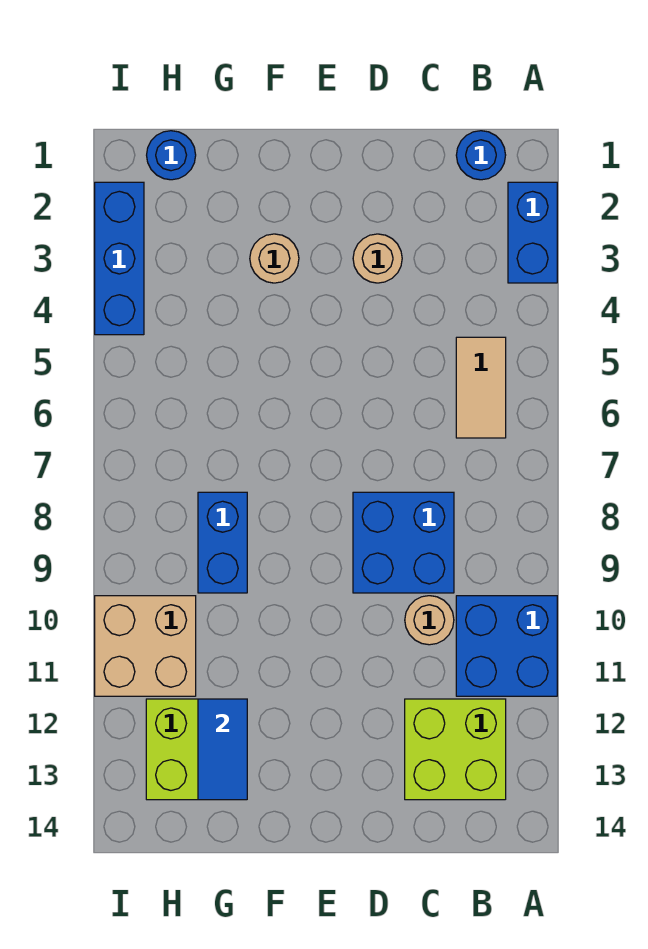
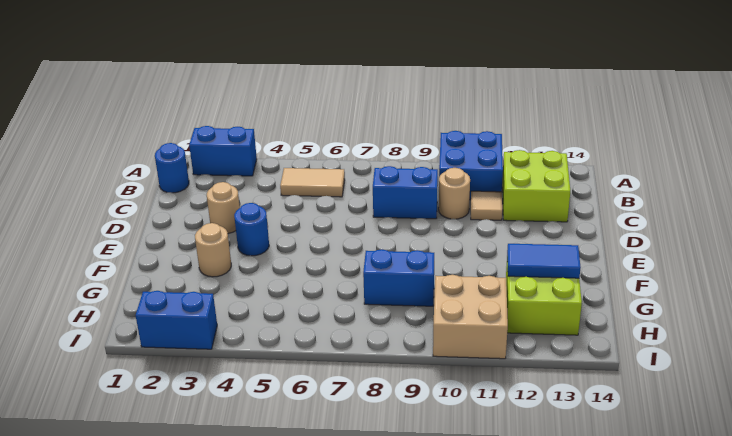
blue brick C8:D9 level 1 -> blue brick C8:C9 level 1
none -> tan tile C11 level 1
blue round brick H1 level 1 -> blue round brick E4 level 1
blue brick I2:I4 level 1 -> blue brick I2:I3 level 1

